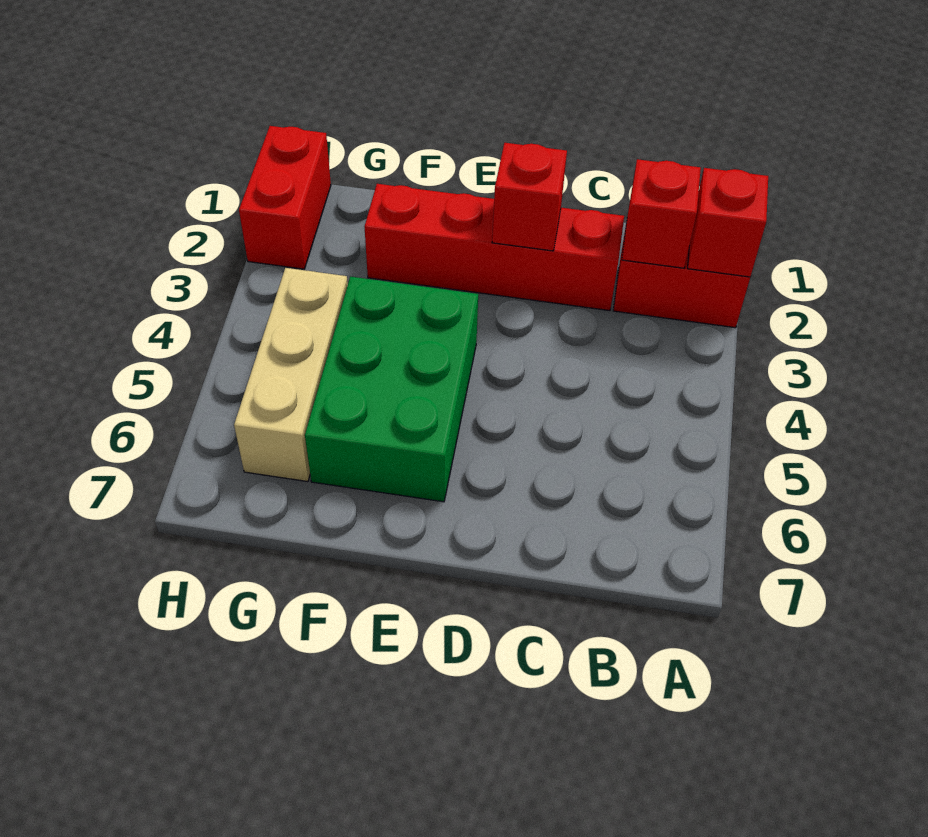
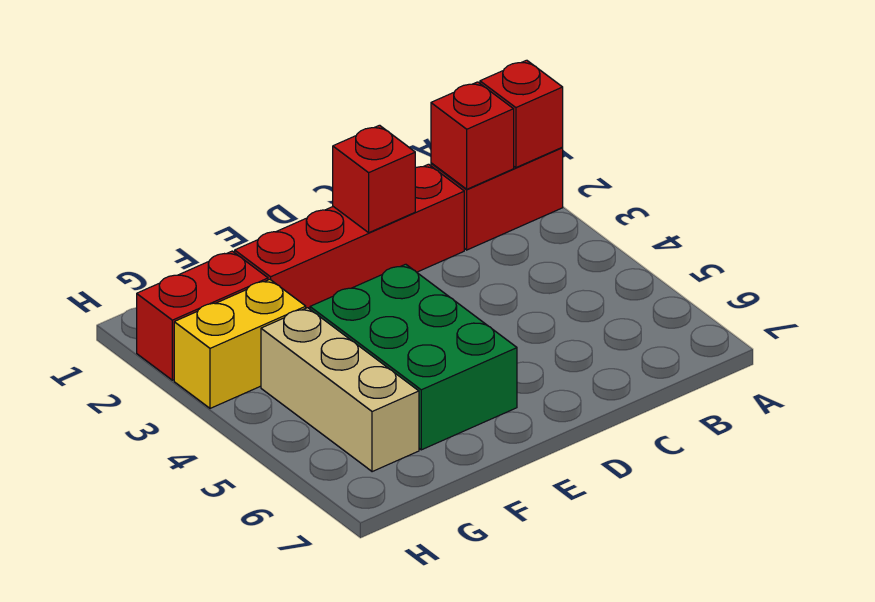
none -> yellow brick G3:H3 level 1
red brick H1:H2 level 1 -> red brick G2:H2 level 1

